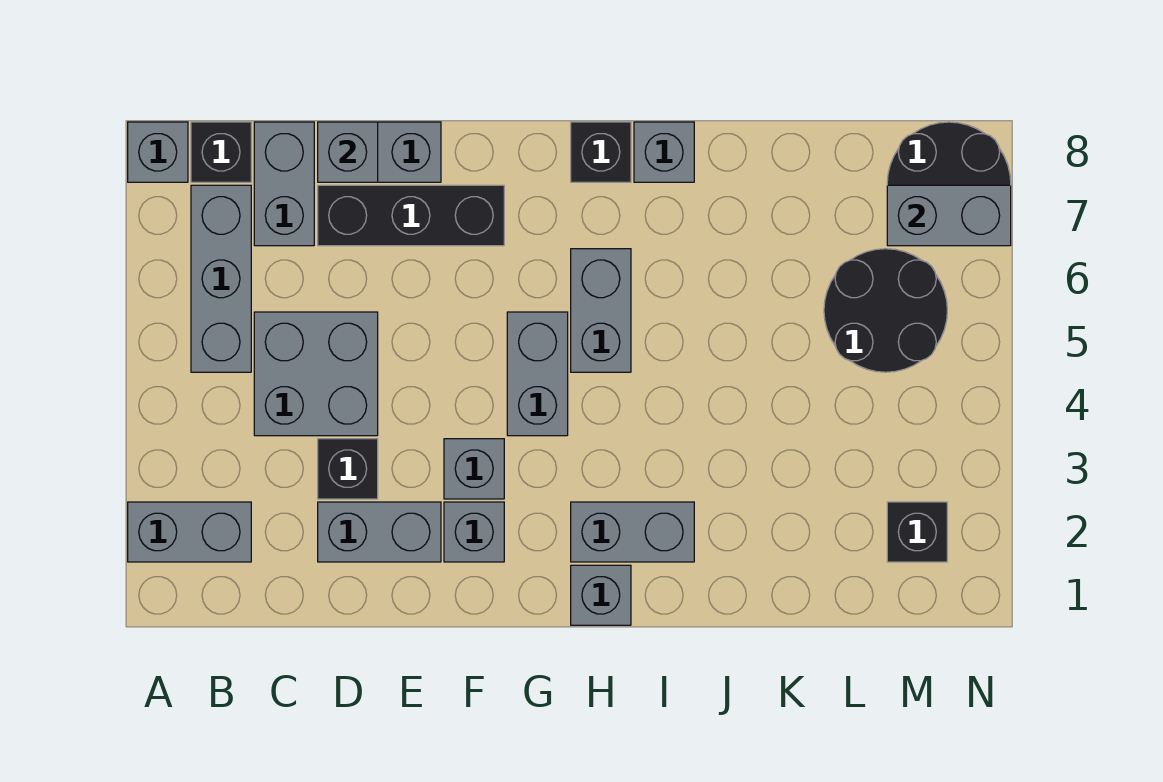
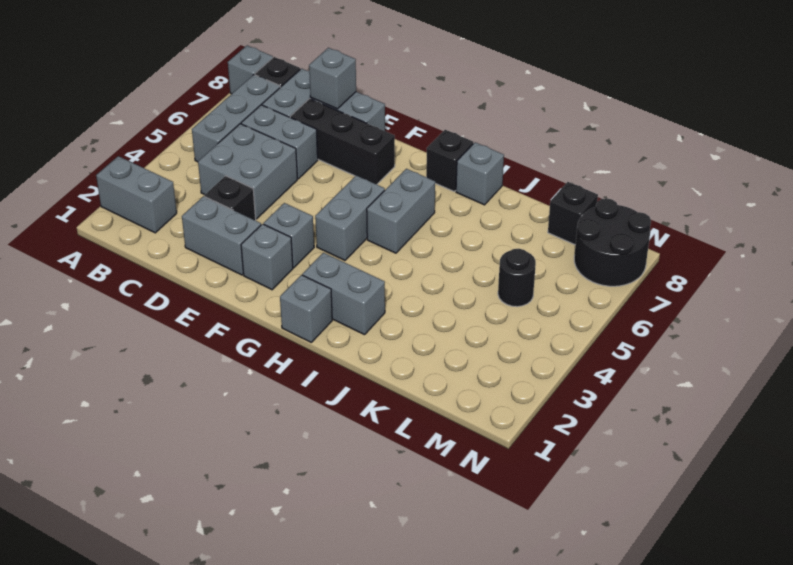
black round brick L5:M6 level 1 -> black round brick L5 level 1
black brick M2 level 1 -> black brick L8 level 1
grey brick M7:N7 level 2 -> grey brick C6:D6 level 1

